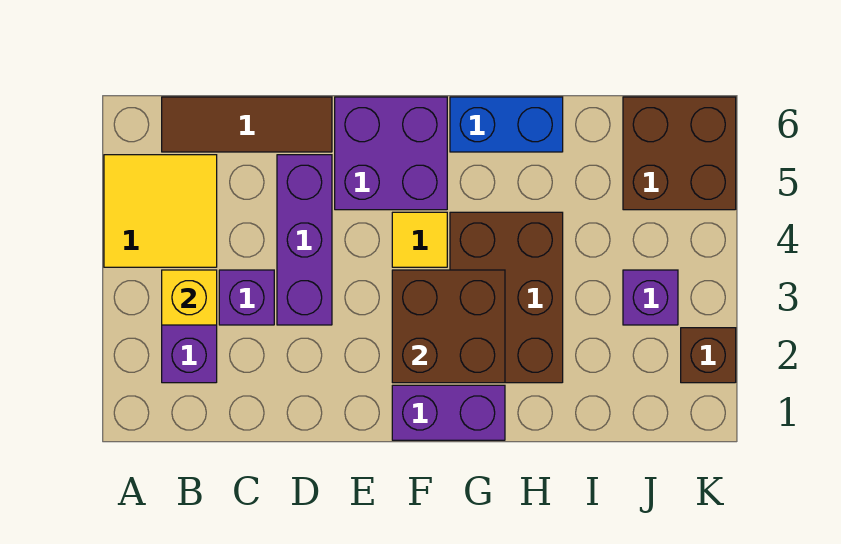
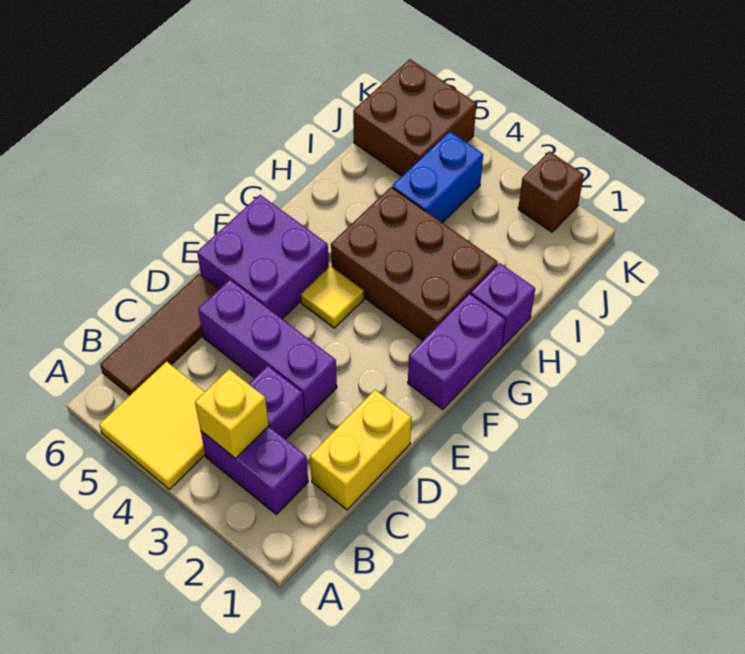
none -> yellow brick C1:D1 level 1
brown brick F2:G3 level 2 -> none
blue brick G6:H6 level 1 -> blue brick I4:J4 level 1
purple brick J3 level 1 -> purple brick H1 level 1

